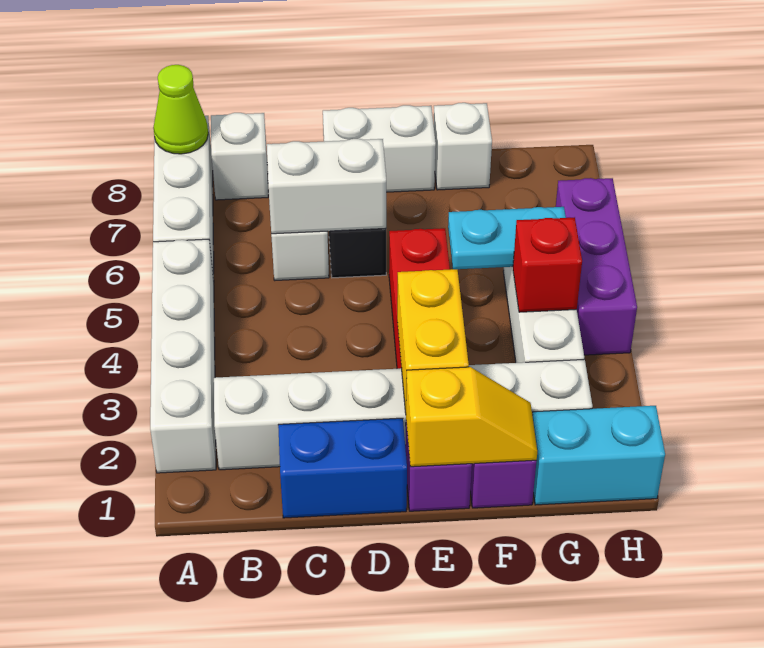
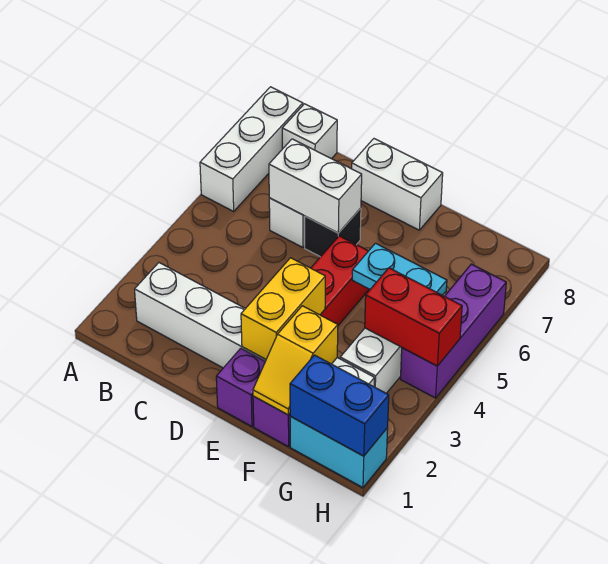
white brick A2:A5 level 1 -> none
lime cone A8 level 2 -> none
blue brick C1:D1 level 1 -> blue brick G1:H1 level 2
yellow slope E1:F1 level 2 top E -> yellow slope F1:F2 level 2 top 2
white brick F8 level 1 -> none
red brick G4 level 2 -> red brick G4:H4 level 2

